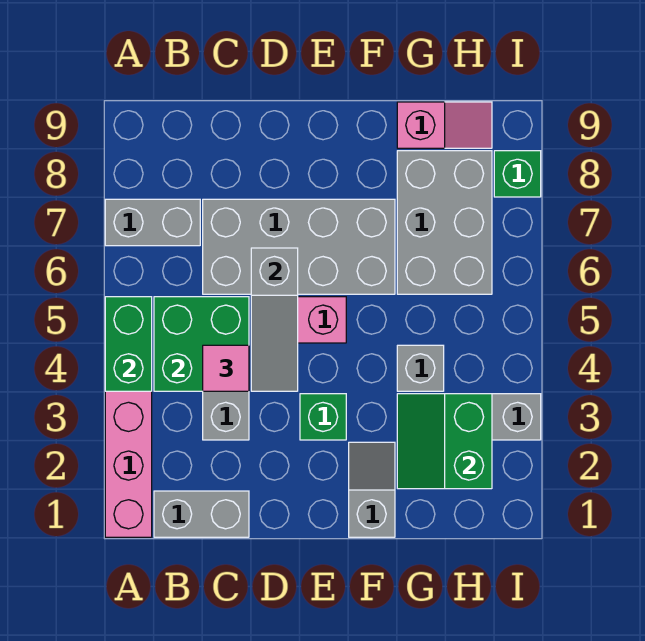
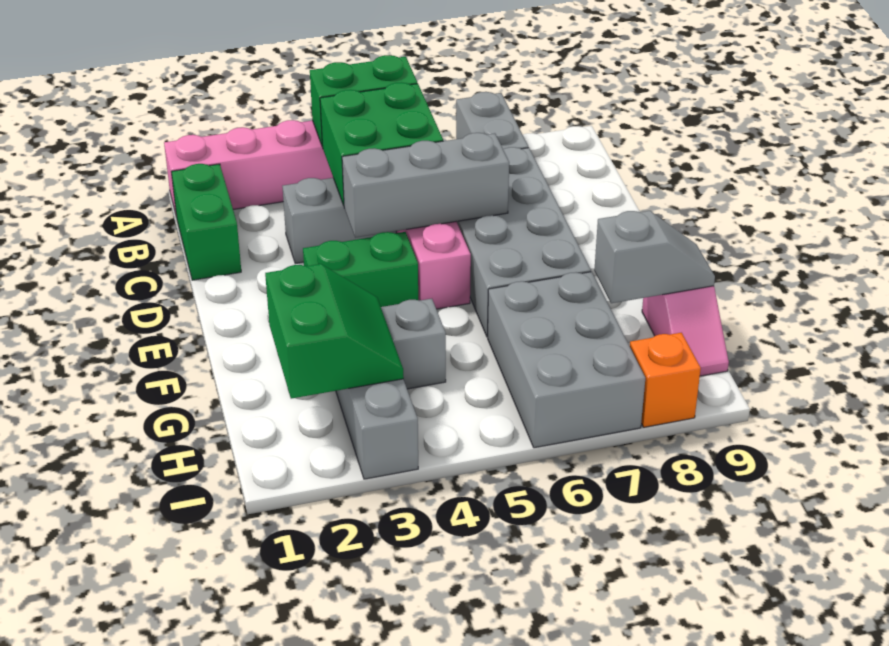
grey brick B1:C1 level 1 -> green brick B1:C1 level 1
pink tile C4 level 3 -> none
grey slope D4:D6 level 2 top 6 -> grey brick D4:D6 level 2
green brick E3 level 1 -> green brick E3:E4 level 1
grey slope F1:F2 level 1 top 1 -> grey slope G8:G9 level 2 top 8
green slope G2:H3 level 2 top H -> green slope G2:H3 level 2 top 2
grey brick G6:H8 level 1 -> grey brick G6:I7 level 1
green brick I8 level 1 -> orange brick I8 level 1

